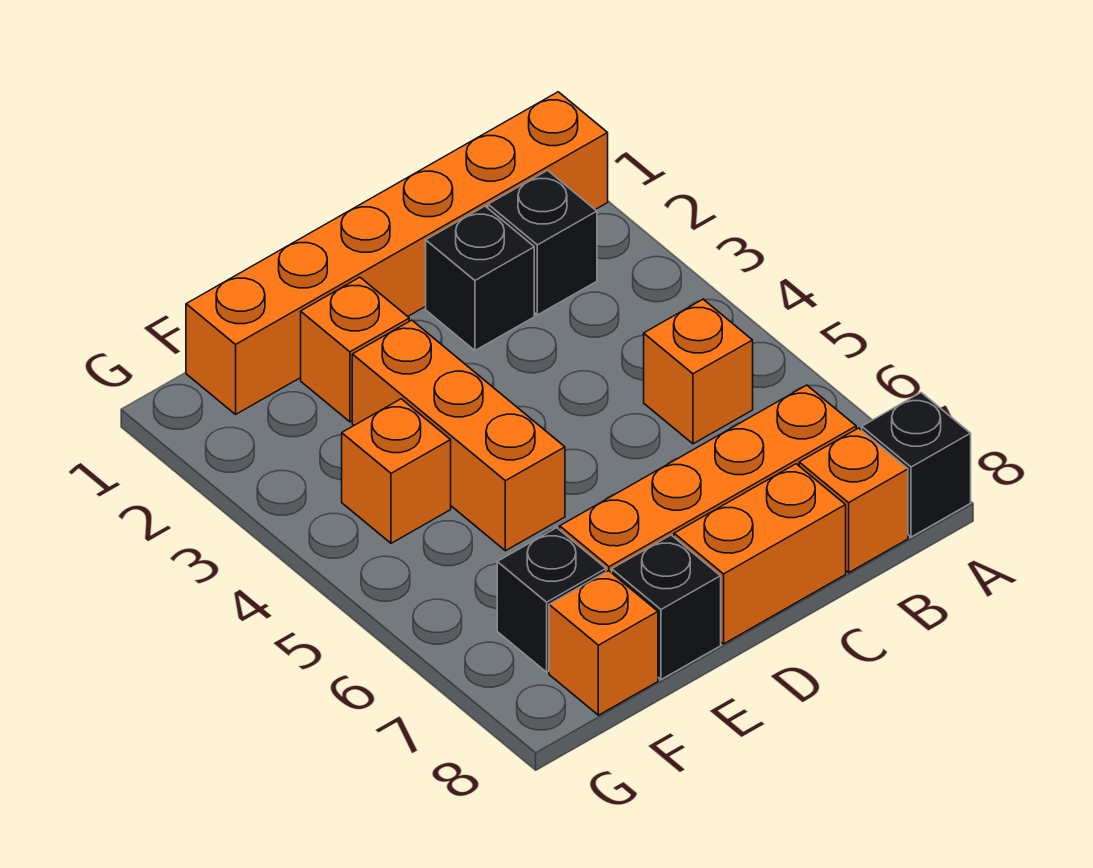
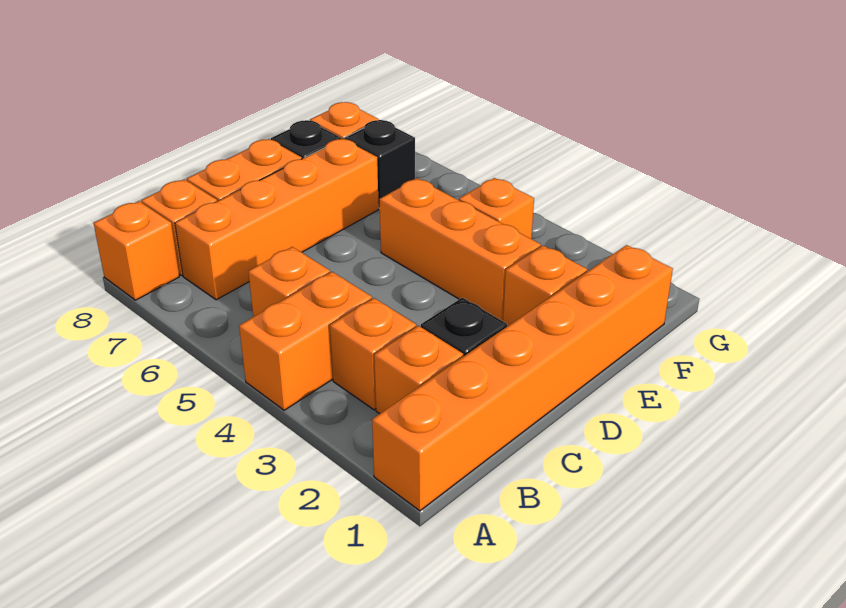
none -> orange brick A4:B4 level 1
black brick A8 level 1 -> orange brick A8 level 1
black brick B2 level 1 -> orange brick B2 level 1
none -> orange brick B3 level 1

